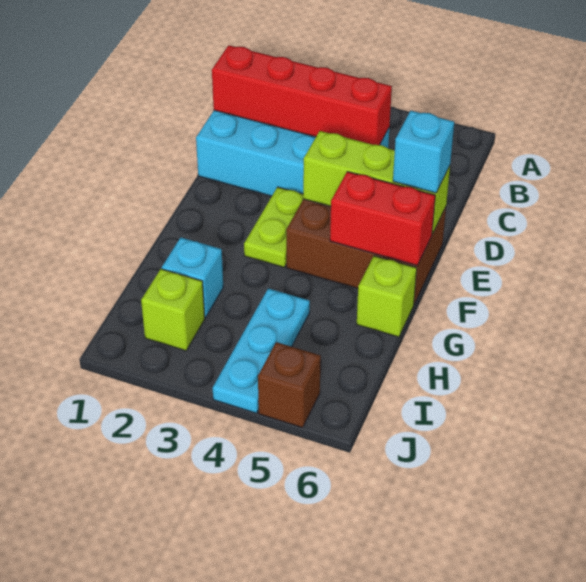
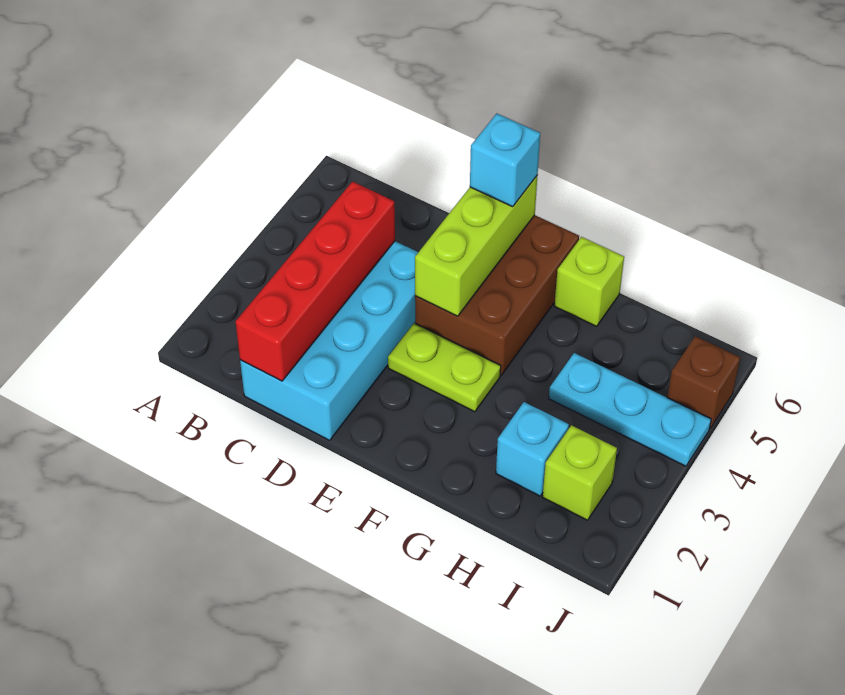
red brick F5:F6 level 2 -> none

